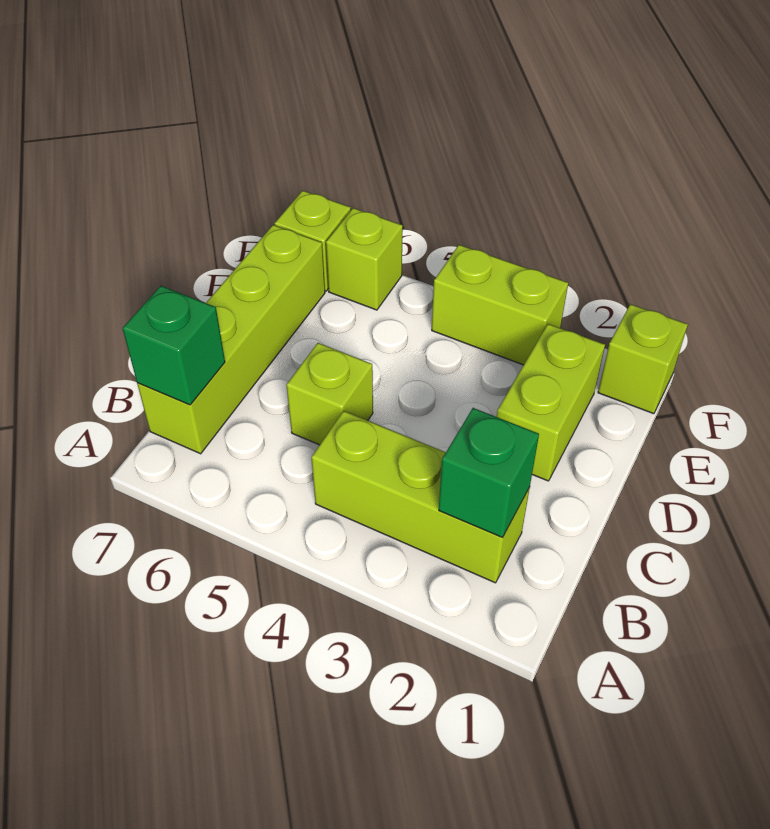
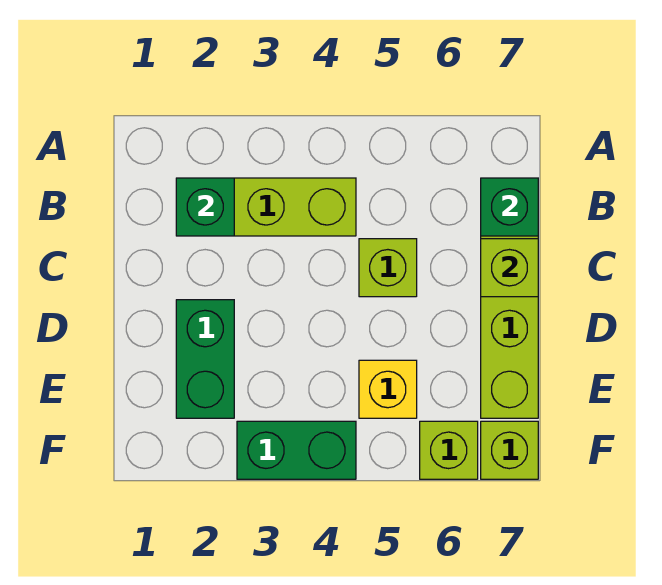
lime brick D2:E2 level 1 -> green brick D2:E2 level 1
none -> yellow brick E5 level 1
lime brick F1 level 1 -> lime brick C7 level 2
lime brick F3:F4 level 1 -> green brick F3:F4 level 1

